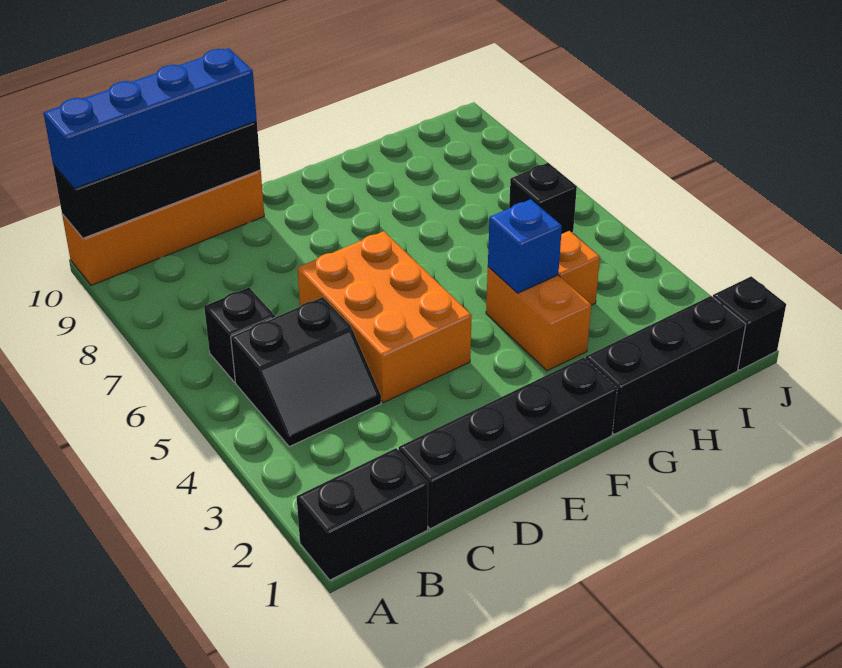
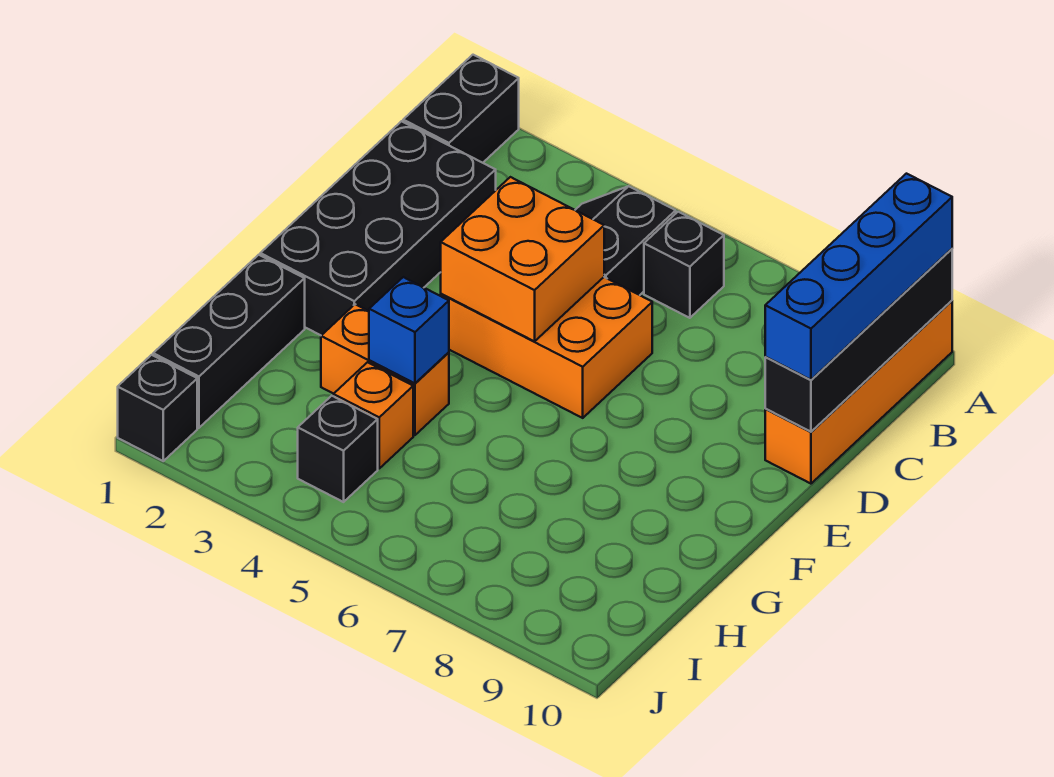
black brick C1:F1 level 1 -> black brick C1:F2 level 1
none -> orange brick D4:E5 level 2
black brick I6 level 1 -> black brick I4 level 1

